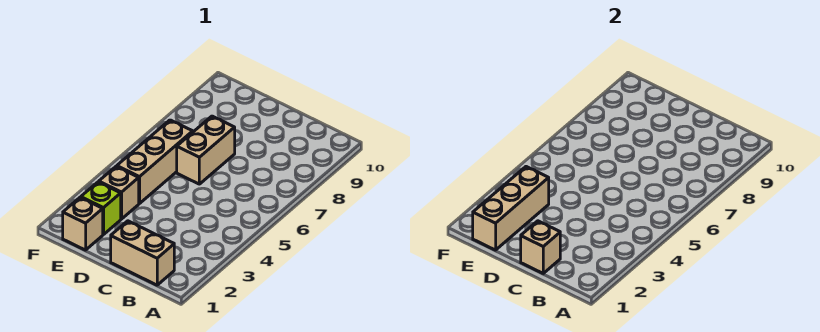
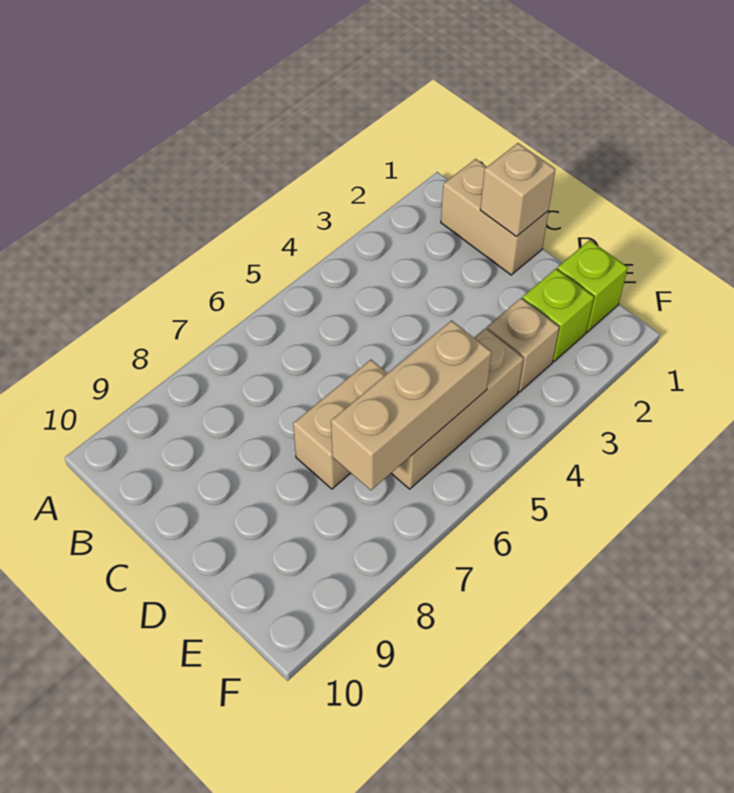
tan brick E1 level 1 -> lime brick E1 level 1
tan brick E1:E3 level 2 -> tan brick E5:E7 level 2

